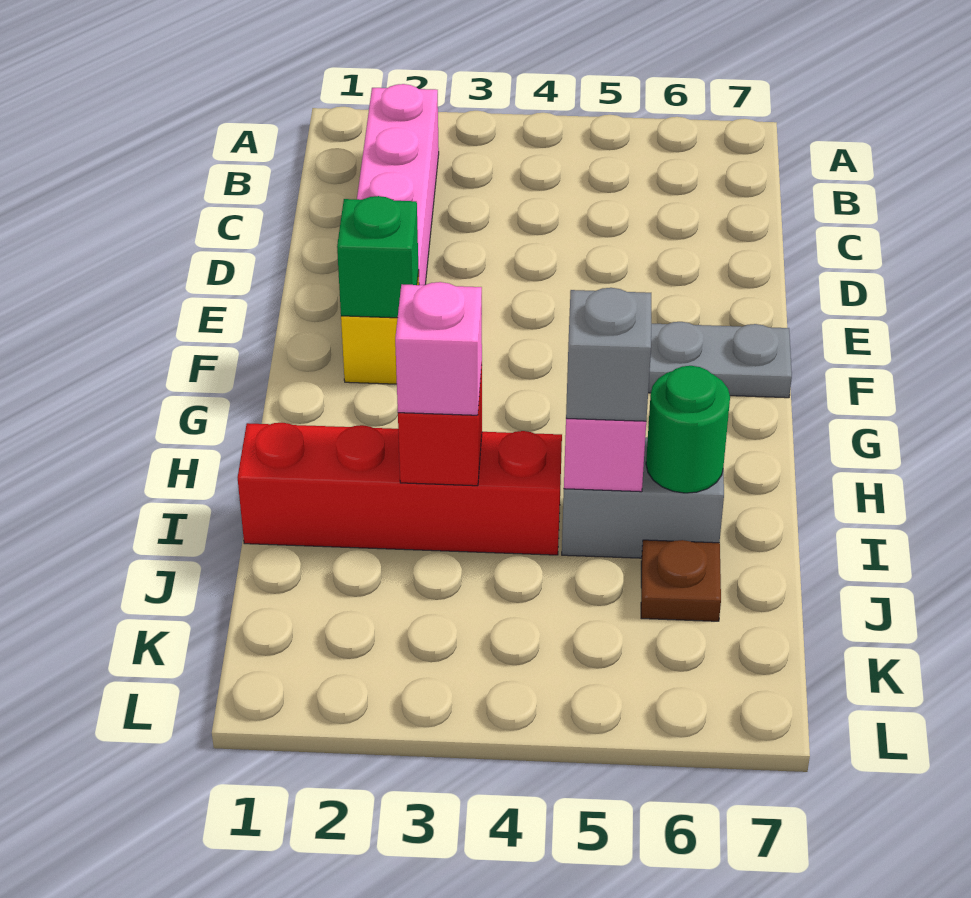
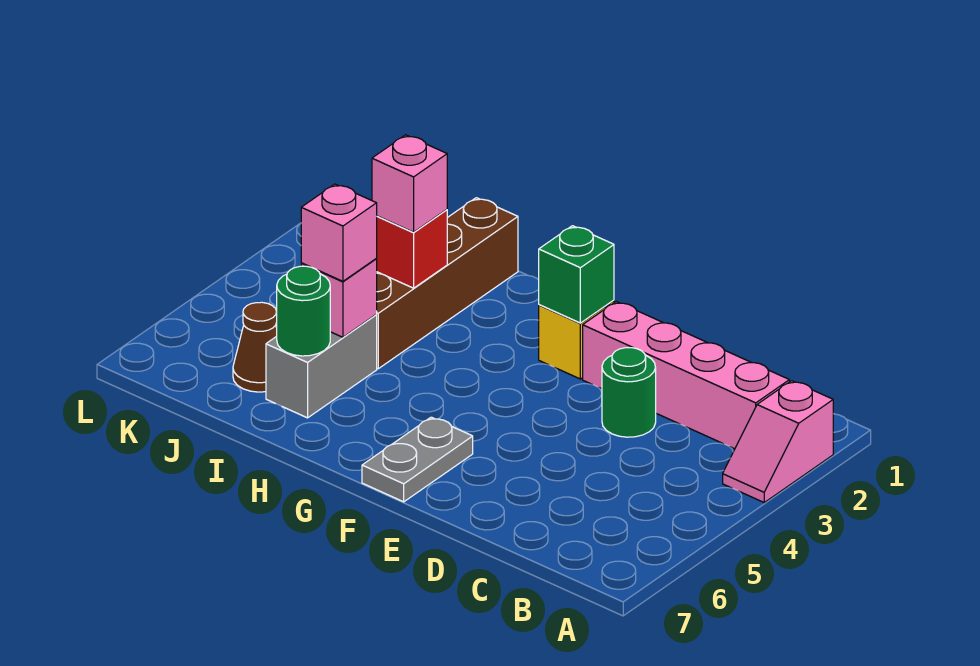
none -> pink slope A2:A3 level 1 top 2
none -> green round brick D3 level 1
red brick I1:I4 level 1 -> brown brick I1:I4 level 1
grey brick I5 level 3 -> pink brick I5 level 3
brown plate J6 level 1 -> brown cone J6 level 1

